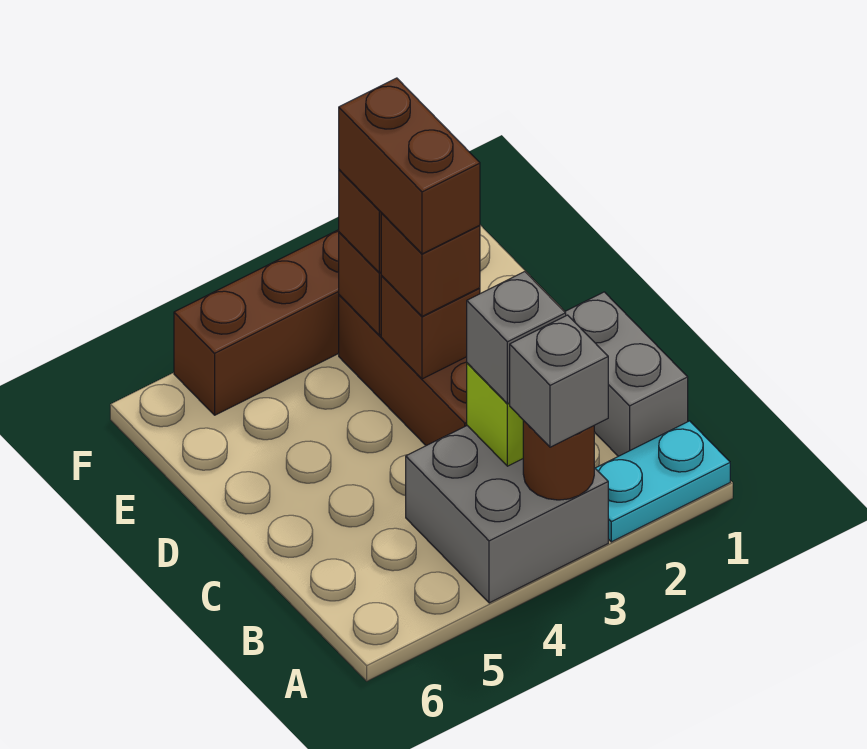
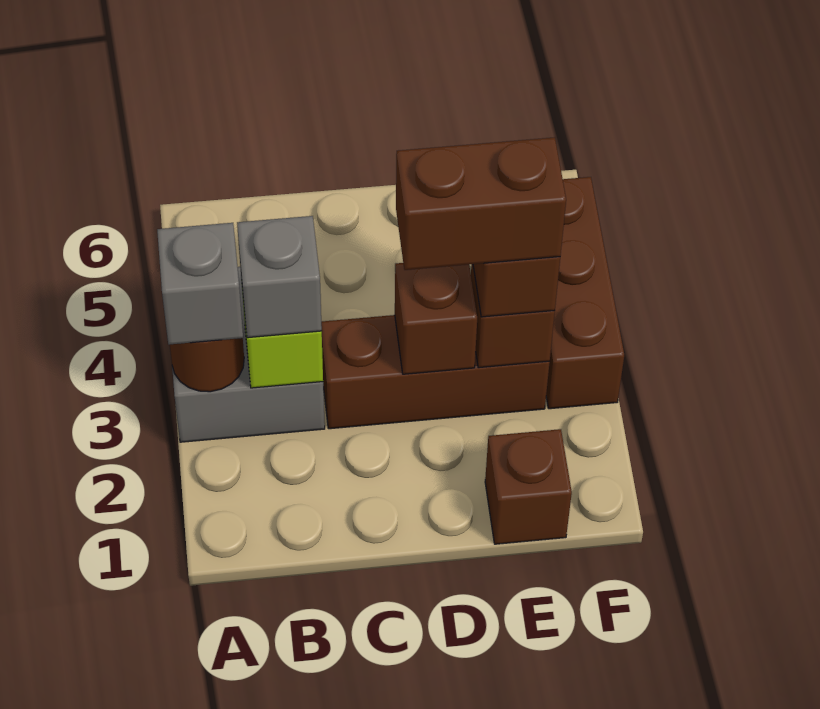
cyan plate A1:A2 level 1 -> none
grey brick B1:C1 level 1 -> none
brown brick D3 level 3 -> brown brick E1 level 1

